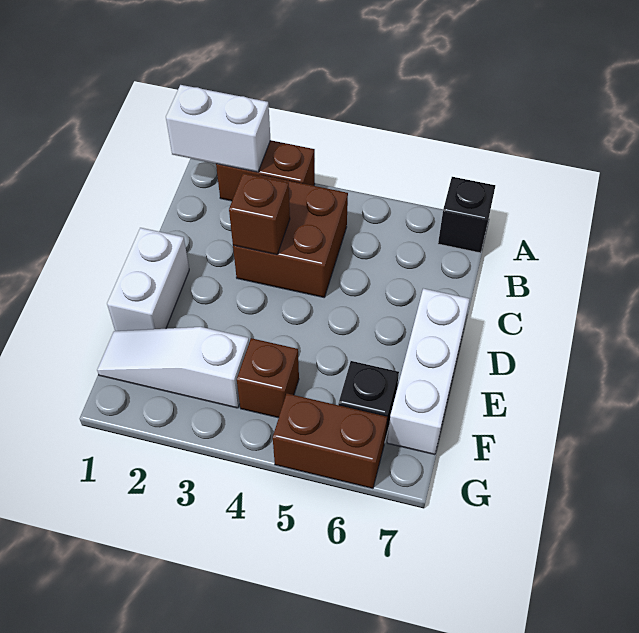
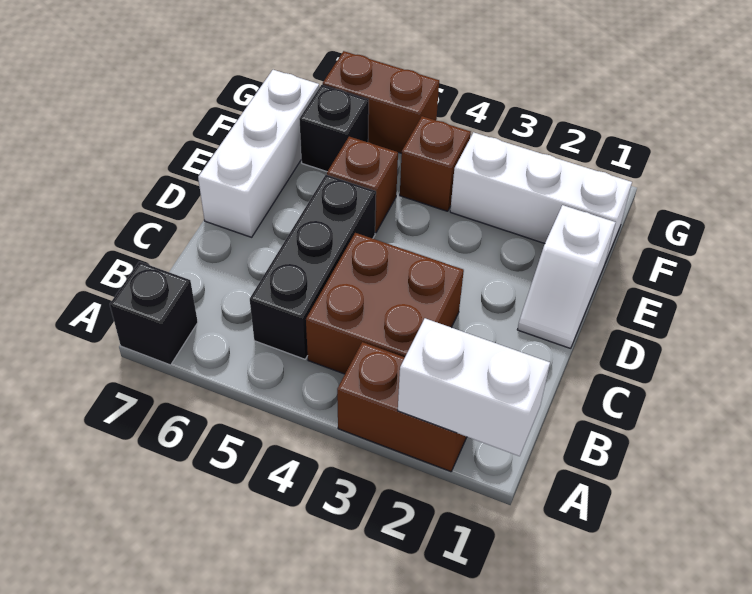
none -> black brick B5:D5 level 1
brown brick C3 level 2 -> brown brick E5 level 1
white brick D1:E1 level 1 -> white slope D1:E1 level 1 top E
white slope F1:F3 level 1 top 3 -> white brick F1:F3 level 1

